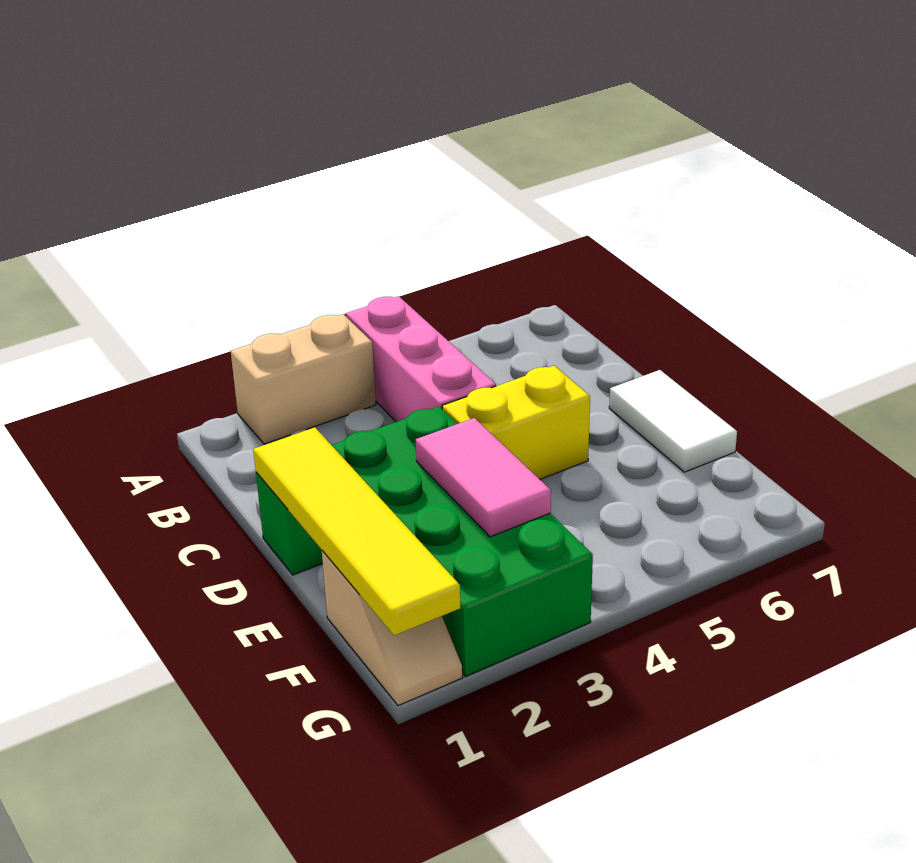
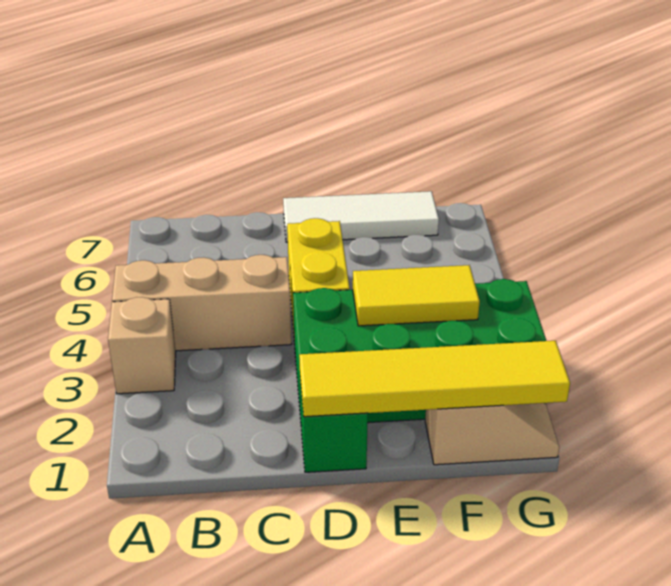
tan brick A2:A3 level 1 -> tan brick A3 level 1
pink brick A4:C4 level 1 -> tan brick A4:C4 level 1
white tile D7:E7 level 1 -> white tile D7:F7 level 1
pink tile E3:F3 level 2 -> yellow tile E3:F3 level 2

